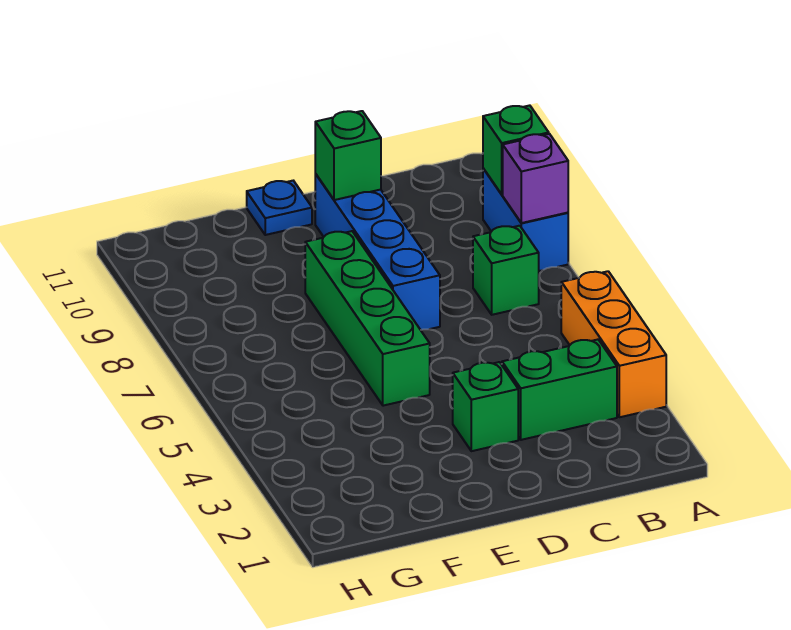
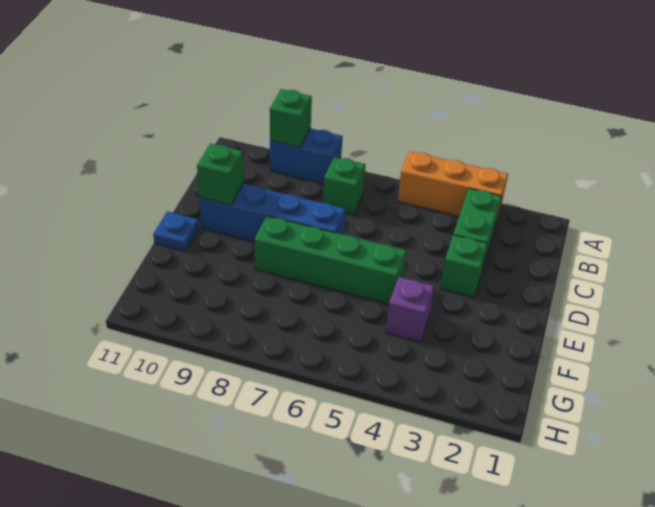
purple brick A8 level 2 -> purple brick F4 level 1

